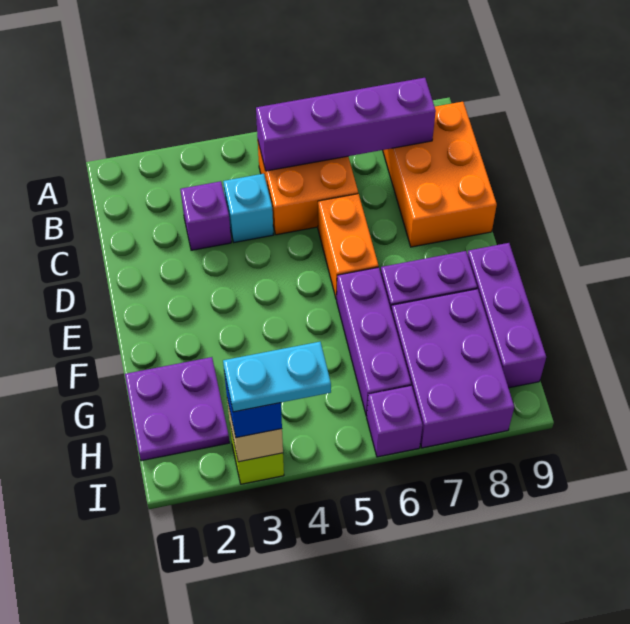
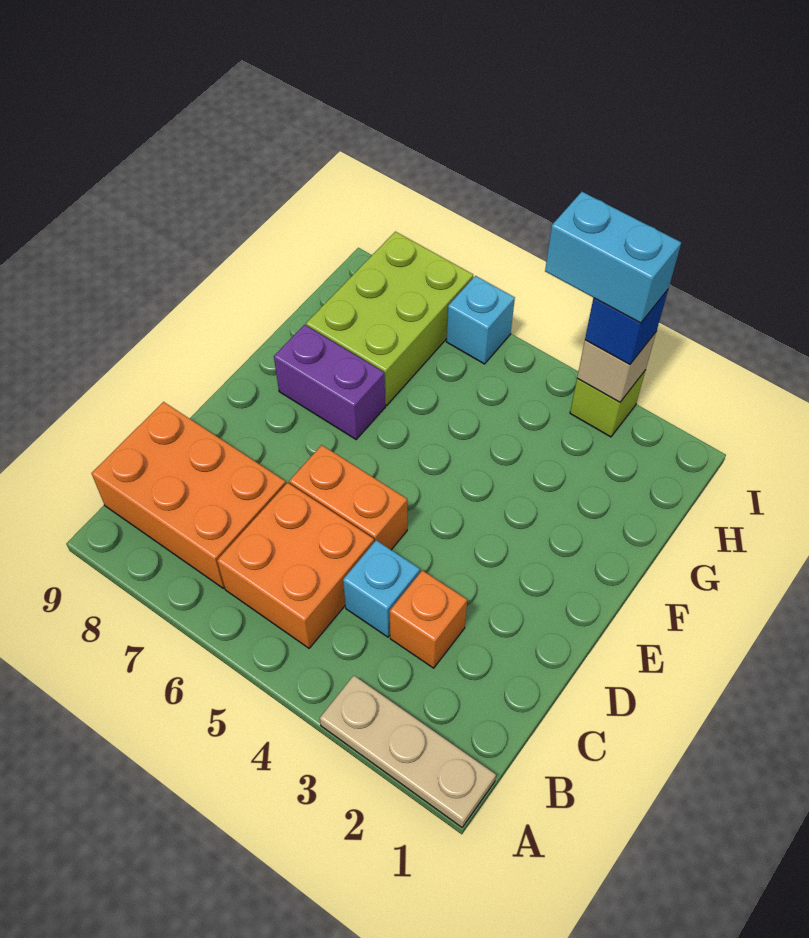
none -> tan plate A1:A3 level 1
purple brick B5:B8 level 2 -> none
orange brick B8:D9 level 1 -> orange brick B7:C9 level 1
purple brick C3 level 1 -> orange brick C3 level 1
orange brick D6:E6 level 1 -> orange brick D5:D6 level 1
purple brick F6:H6 level 1 -> none
purple brick F9:H9 level 1 -> none
purple plate G1:H2 level 1 -> none
purple brick G7:I8 level 1 -> lime brick G7:I8 level 1
cyan plate I3:I4 level 4 -> cyan brick I3:I4 level 4
purple brick I6 level 1 -> cyan brick I6 level 1

